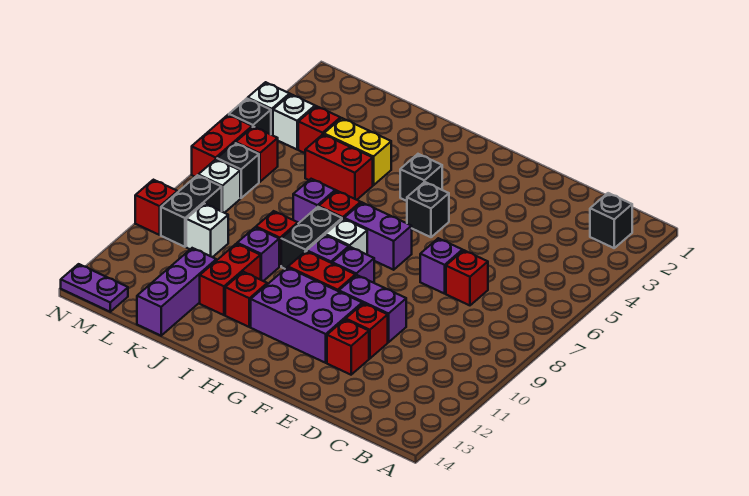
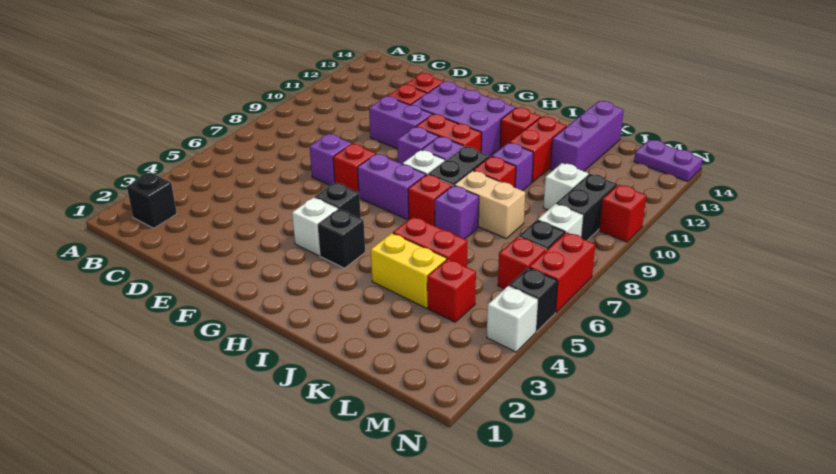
red brick D7 level 1 -> red brick F7 level 1
none -> tan brick J8:K8 level 1
white brick M4 level 1 -> white brick G4 level 1

